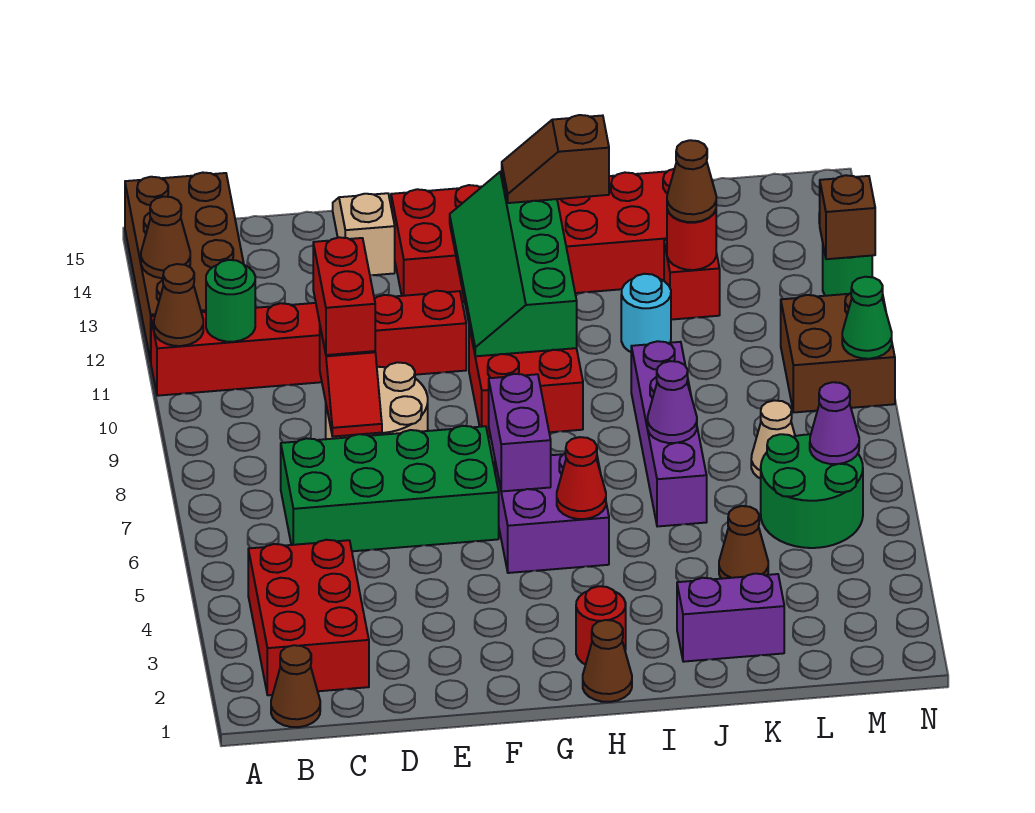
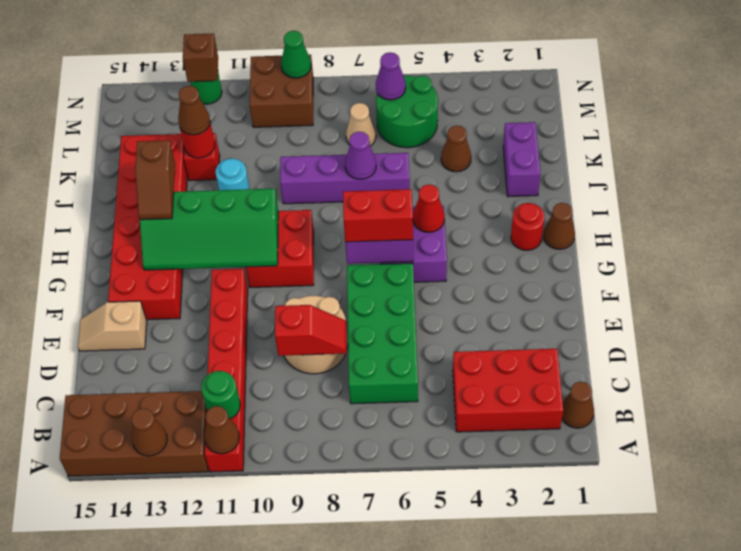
red brick D9:D10 level 3 -> red brick G6:G7 level 3

